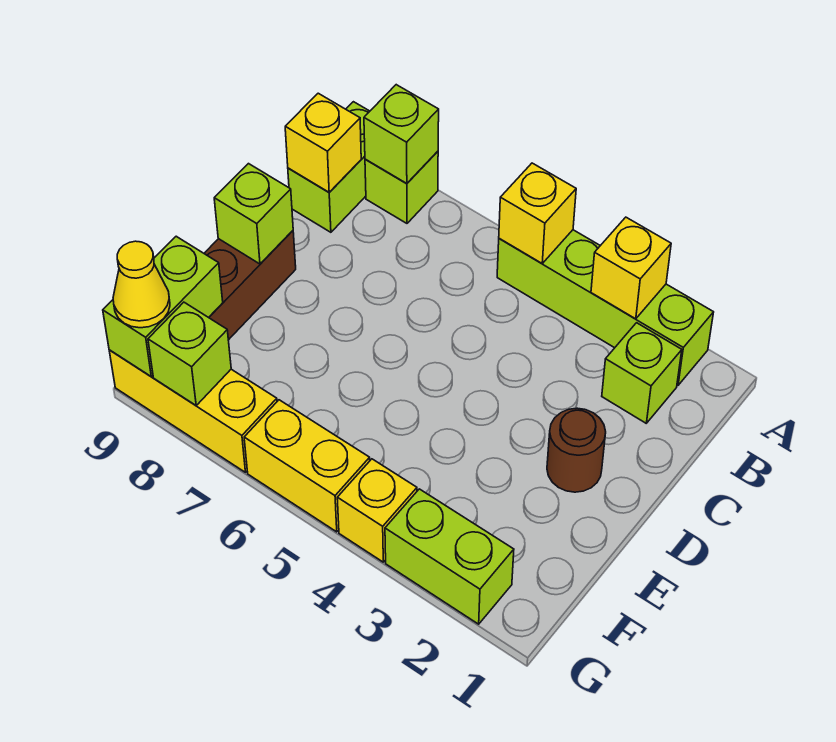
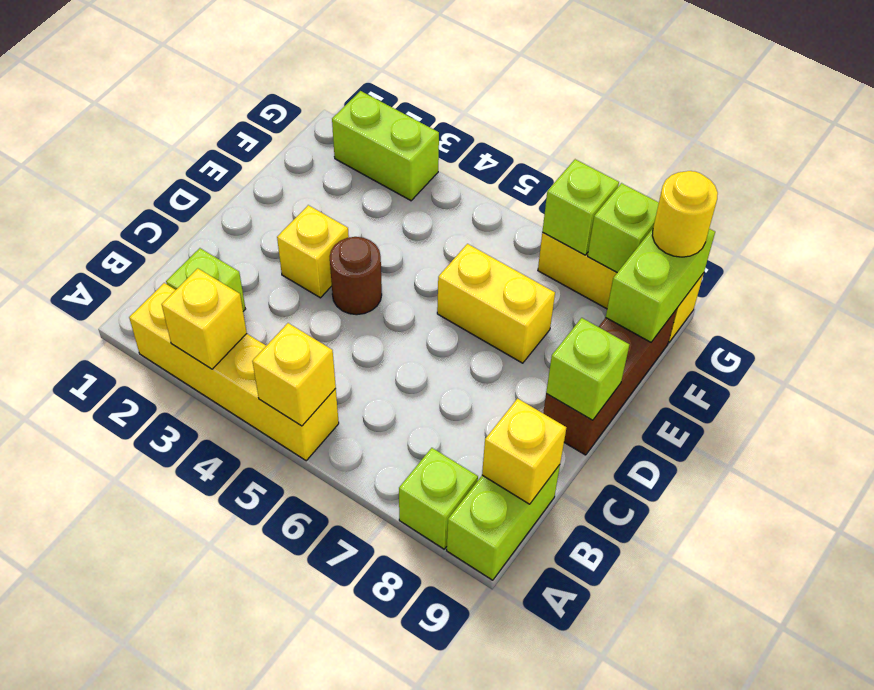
lime brick A2:A5 level 1 -> yellow brick A2:A5 level 1
lime brick A8 level 2 -> lime brick G7 level 2
brown round brick D2 level 1 -> brown round brick D4 level 1
yellow brick G4 level 1 -> yellow brick D3 level 1
yellow brick G5:G6 level 1 -> yellow brick E6:E7 level 1
yellow cone G9 level 3 -> yellow round brick G9 level 3

